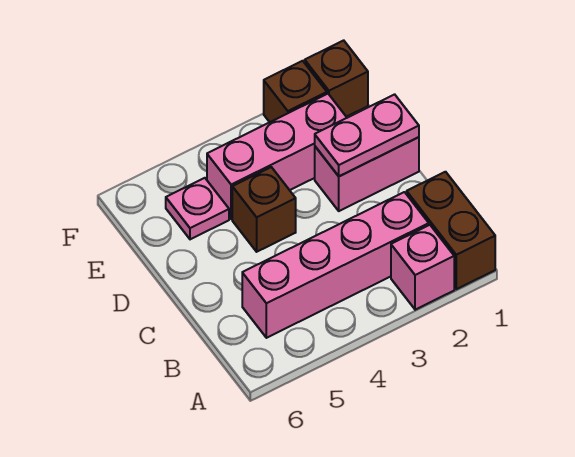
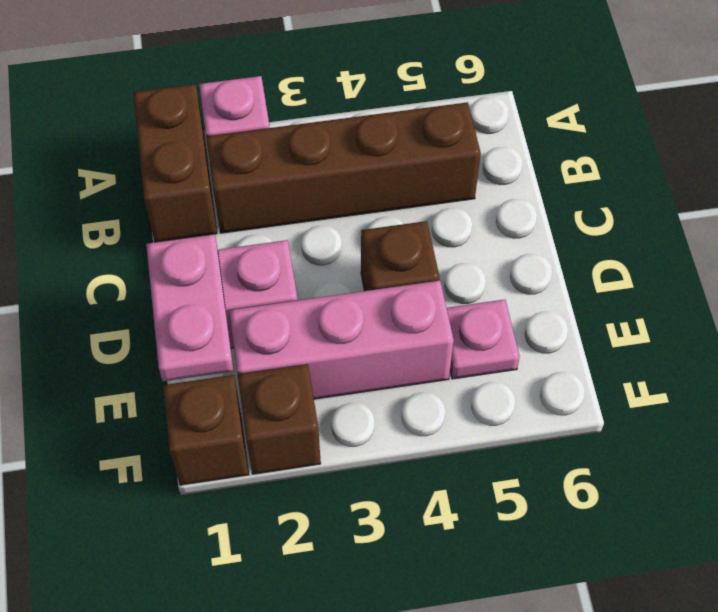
pink brick B2:B5 level 1 -> brown brick B2:B5 level 1
pink plate D1:D2 level 2 -> pink plate D1:E1 level 2

